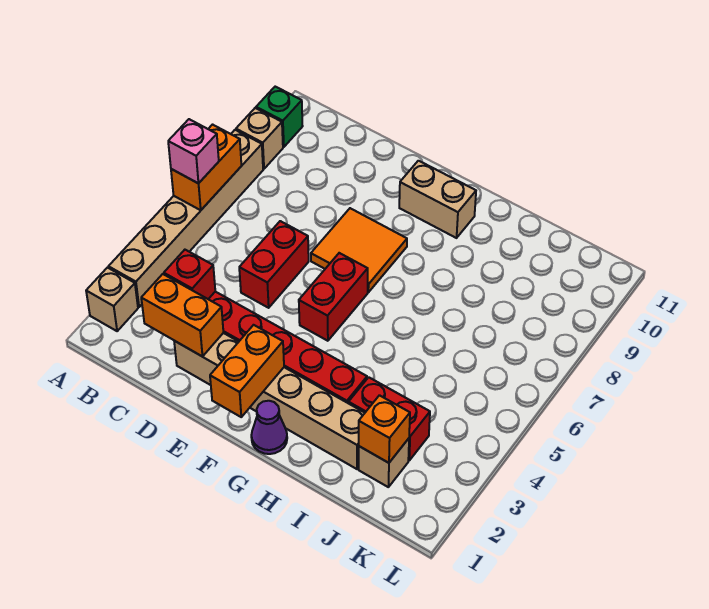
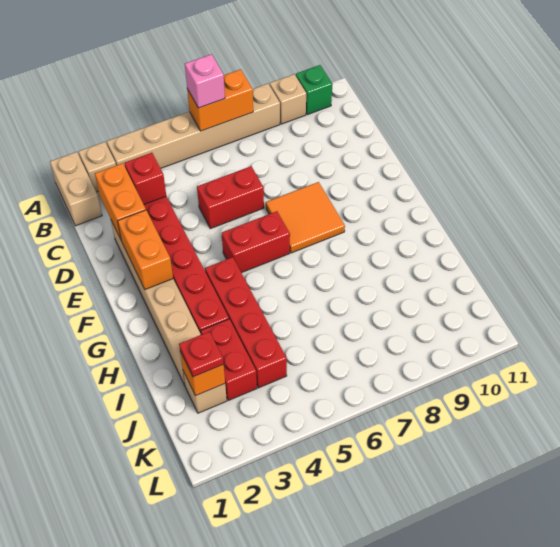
orange brick F1:F2 level 2 -> orange brick E2:F2 level 2
tan brick F10:G10 level 1 -> tan brick A1:B1 level 1
purple cone G1 level 1 -> none
none -> red brick G4:J4 level 1
none -> red plate J2 level 3

